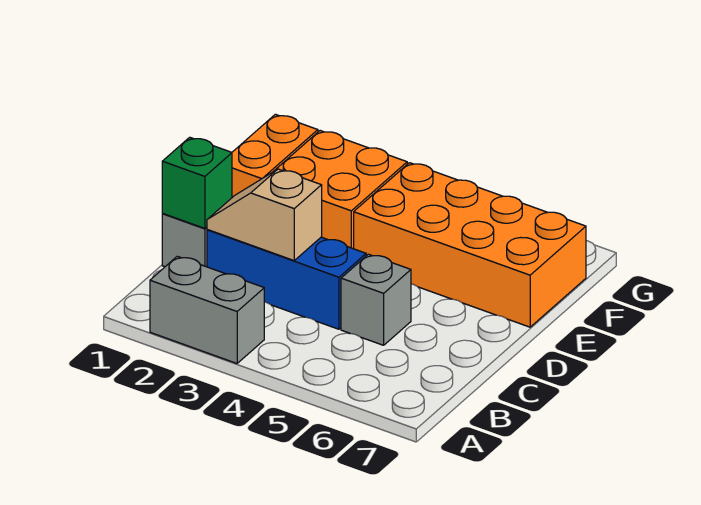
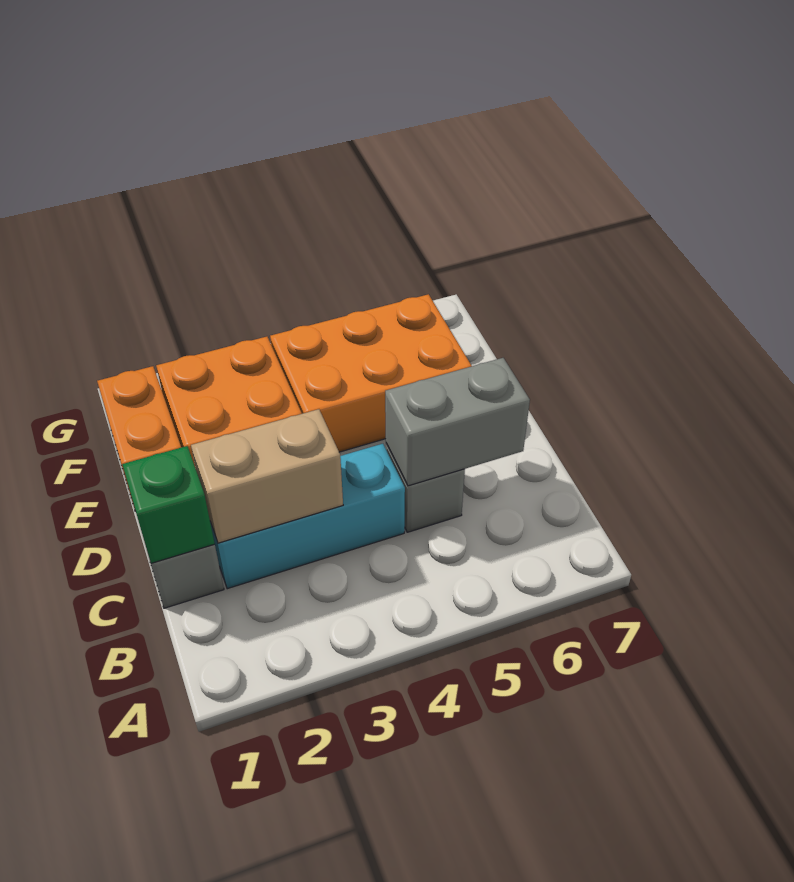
grey brick A2:A3 level 1 -> grey brick C5:C6 level 2
blue brick C2:C4 level 1 -> cyan brick C2:C4 level 1
tan slope C2:C3 level 2 top 3 -> tan brick C2:C3 level 2
orange brick E4:F7 level 1 -> orange brick E4:F6 level 1

